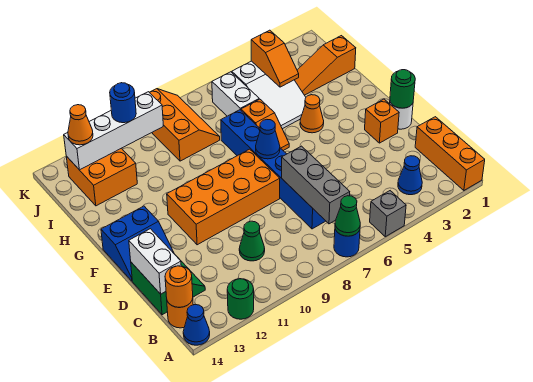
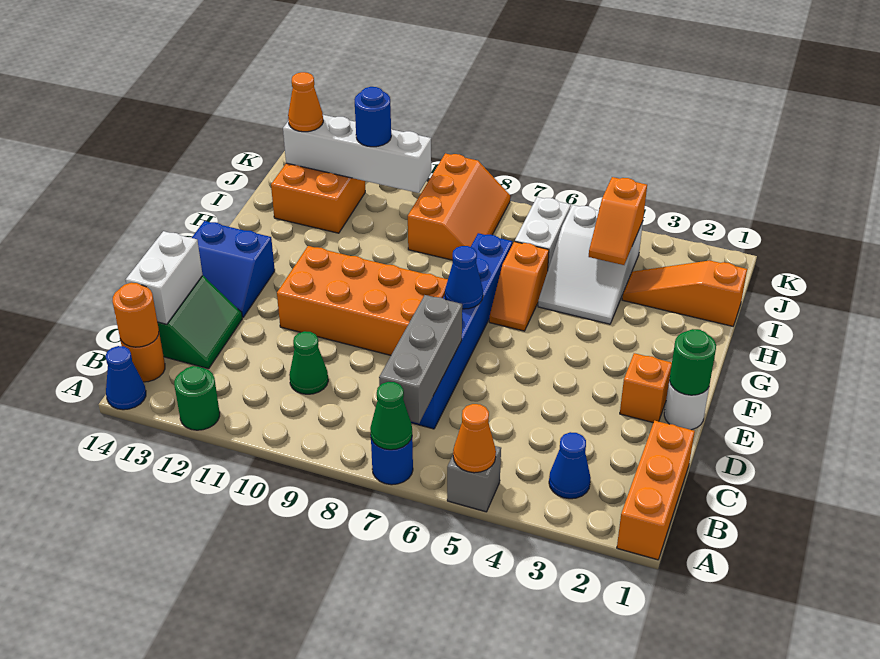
orange cone G4 level 1 -> orange cone A5 level 2

